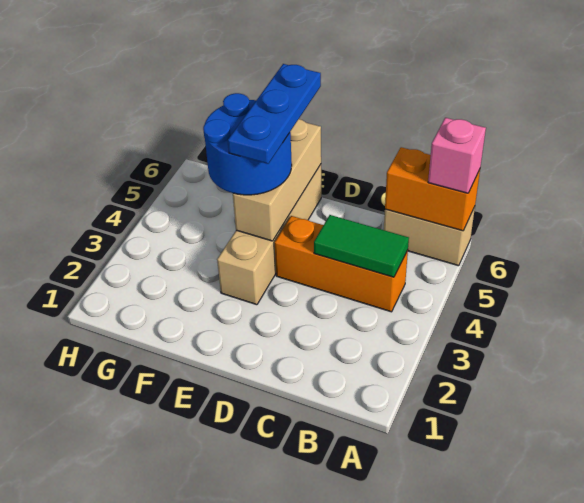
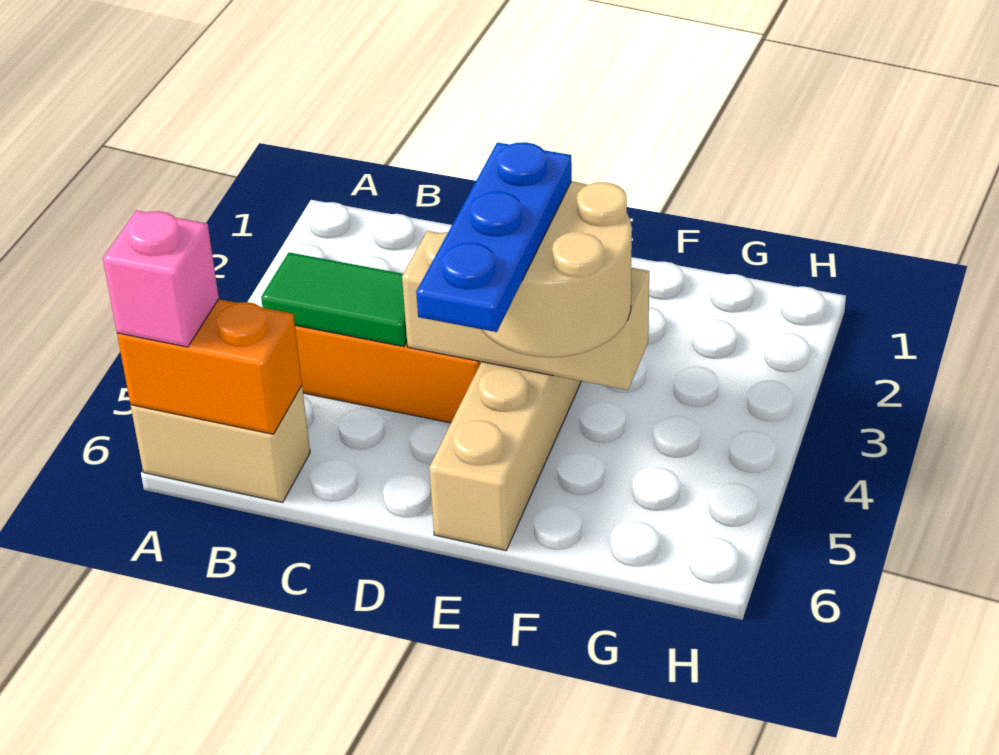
tan brick E4:E6 level 2 -> tan brick D4:F4 level 2
blue round brick E4:F5 level 3 -> tan round brick E4:F5 level 3

